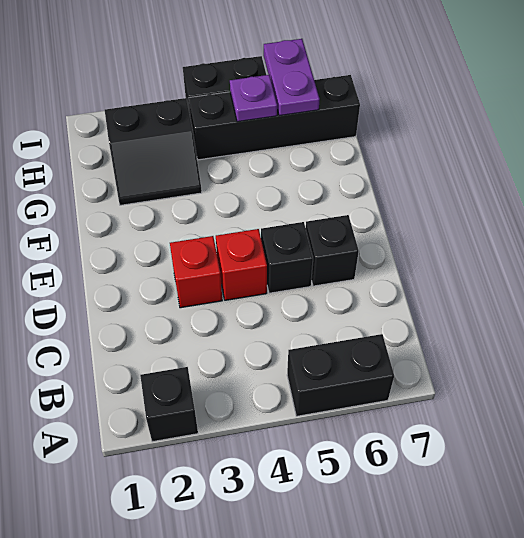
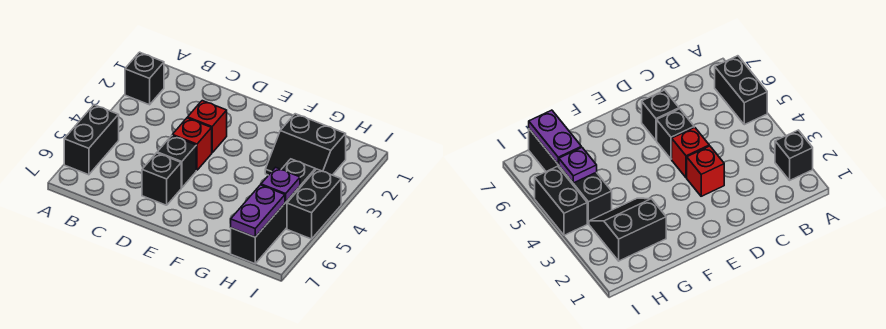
black slope G2:H3 level 1 top H -> black slope G2:H3 level 1 top 2
purple plate H6:I6 level 2 -> purple plate H6:H7 level 2

